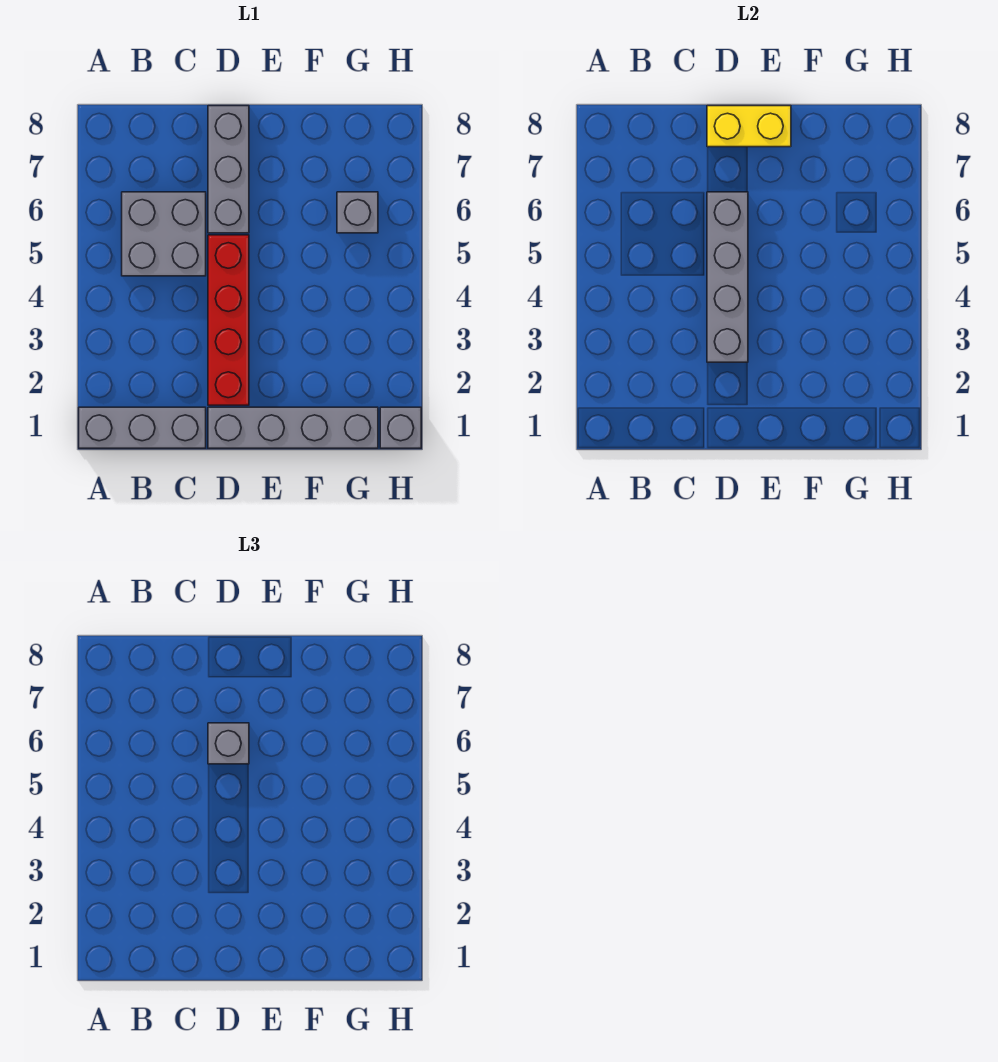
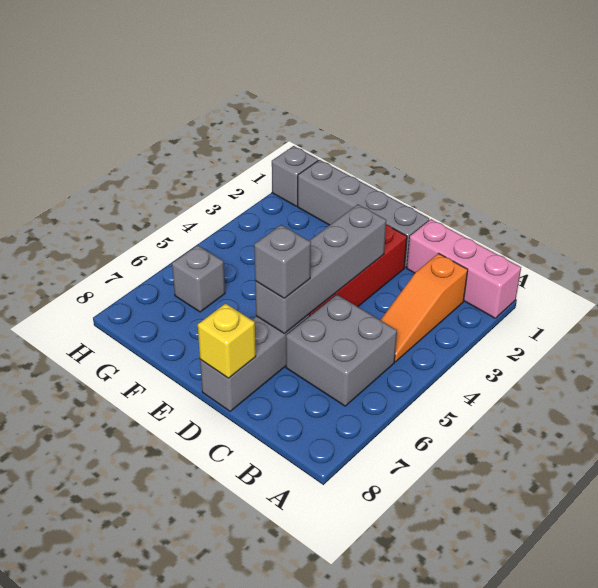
grey brick A1:C1 level 1 -> pink brick A1:C1 level 1
none -> orange slope B2:B4 level 1 top 2
yellow brick D8:E8 level 2 -> yellow brick D8 level 2

